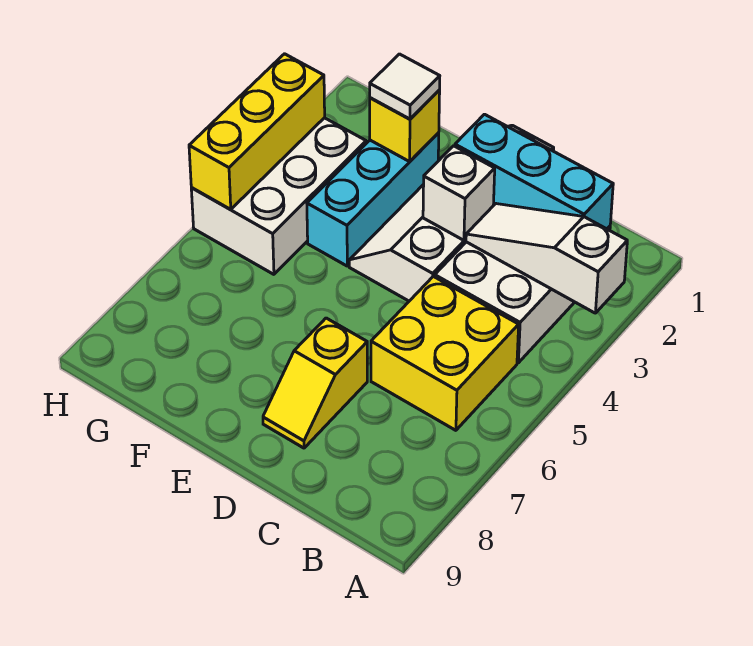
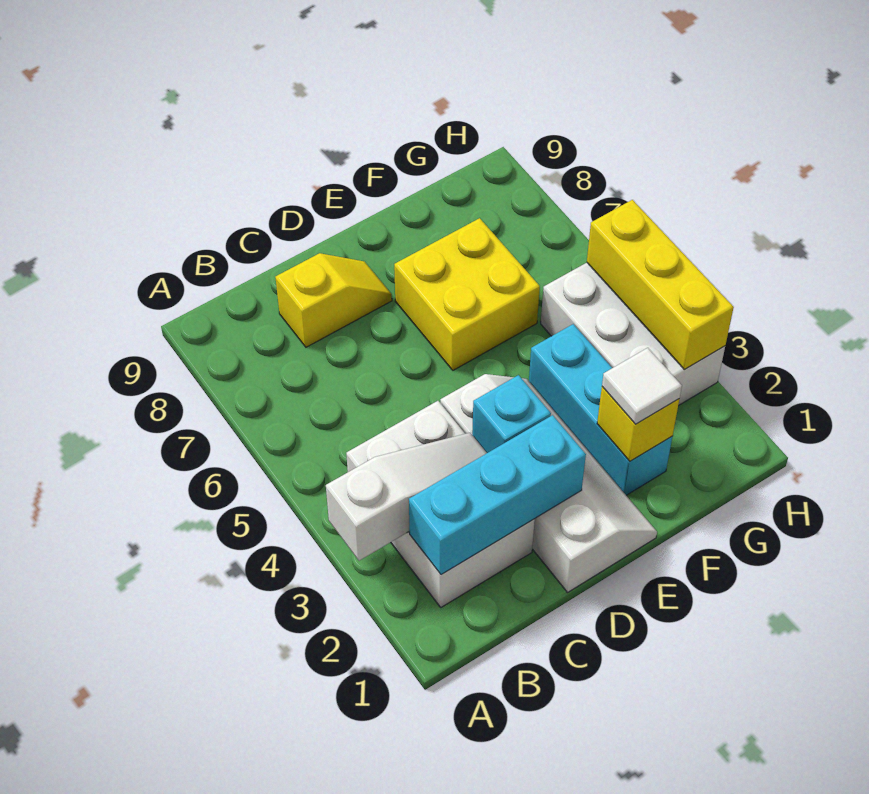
yellow brick B5:C6 level 1 -> yellow brick E6:F7 level 1
white brick D3 level 2 -> cyan brick D3 level 2
yellow slope D7:D8 level 1 top 7 -> yellow slope C8:D8 level 1 top C

